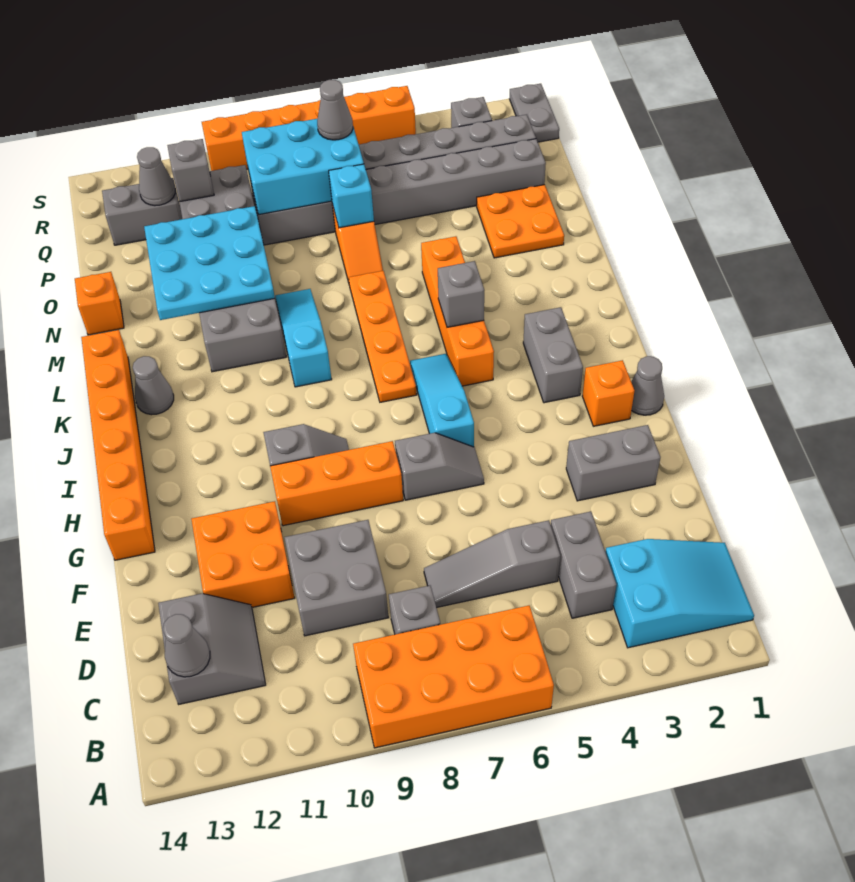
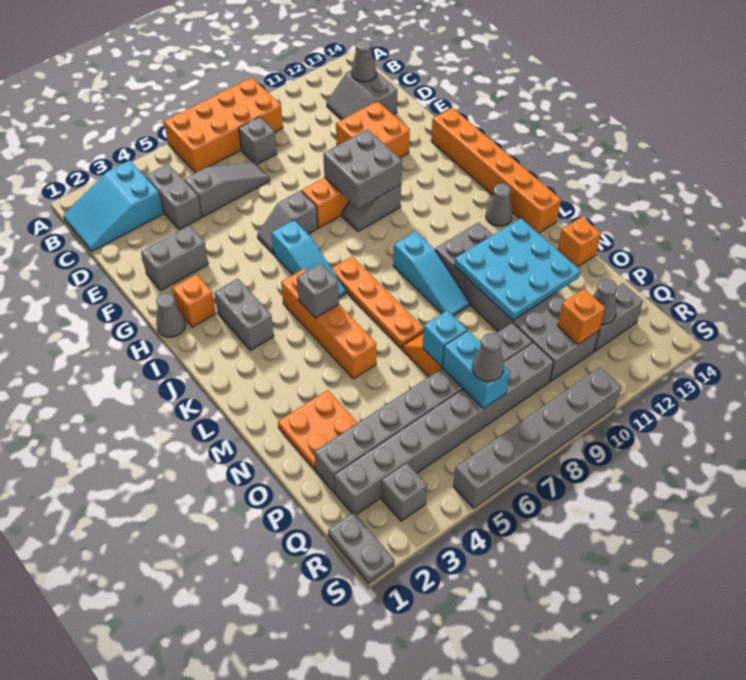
grey brick D9:E10 level 1 -> grey brick G9:H10 level 2
cyan brick P7:Q9 level 2 -> cyan brick P7:Q7 level 2
grey brick Q11 level 2 -> orange brick Q11 level 2
orange brick S5:S10 level 1 -> grey brick S5:S10 level 1

